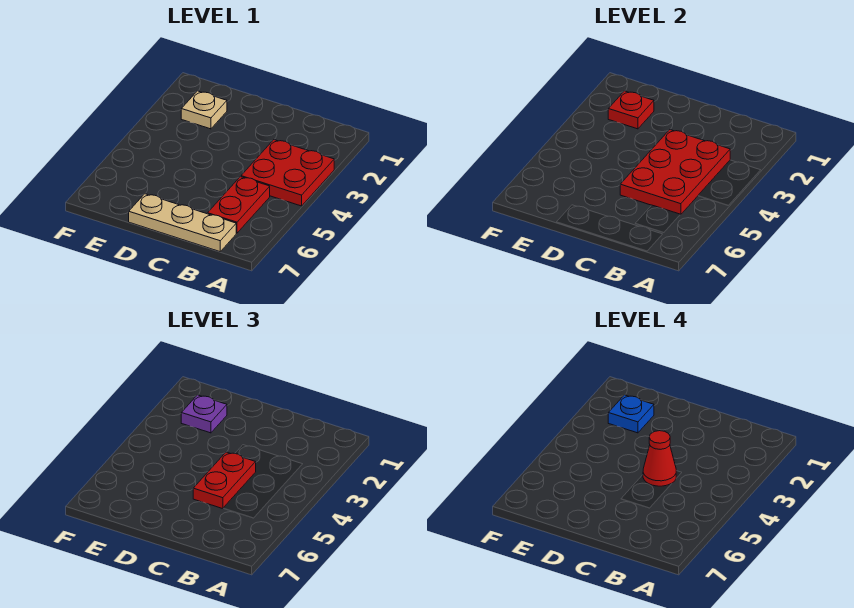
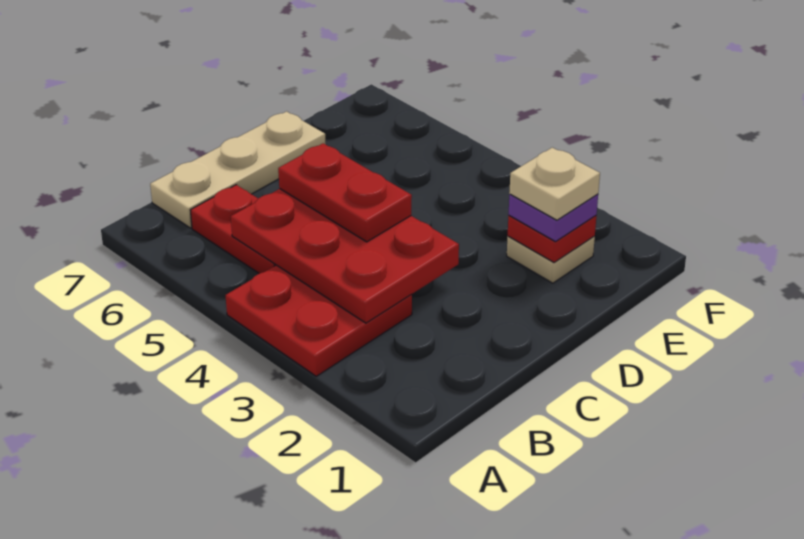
red cone C4 level 4 -> none
blue plate E2 level 4 -> tan plate E2 level 4

